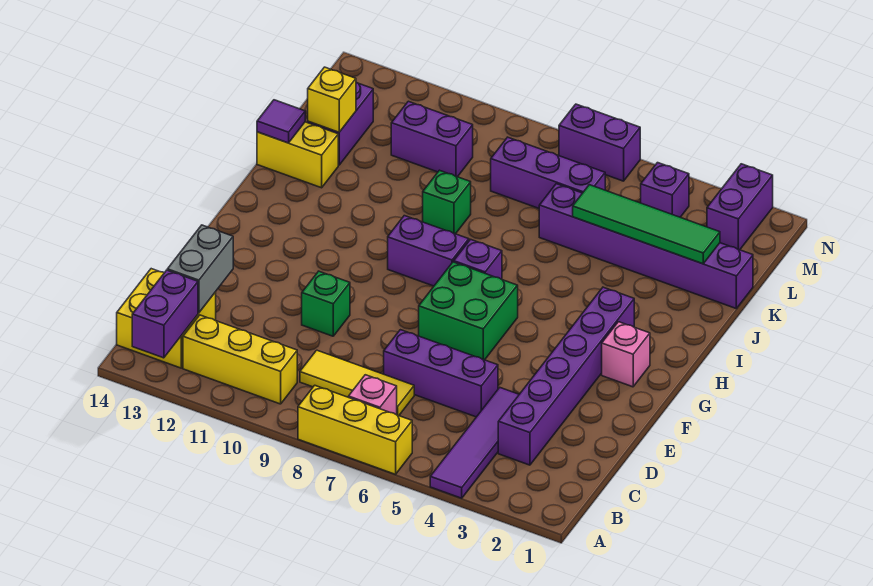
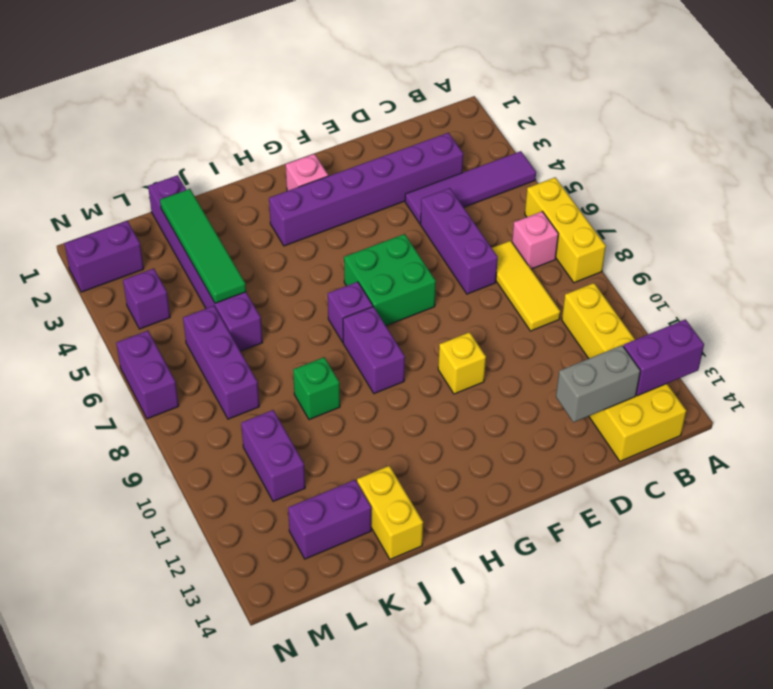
green brick E10 level 1 -> none
purple tile J14 level 2 -> none
yellow brick K13 level 2 -> yellow brick F10 level 1

